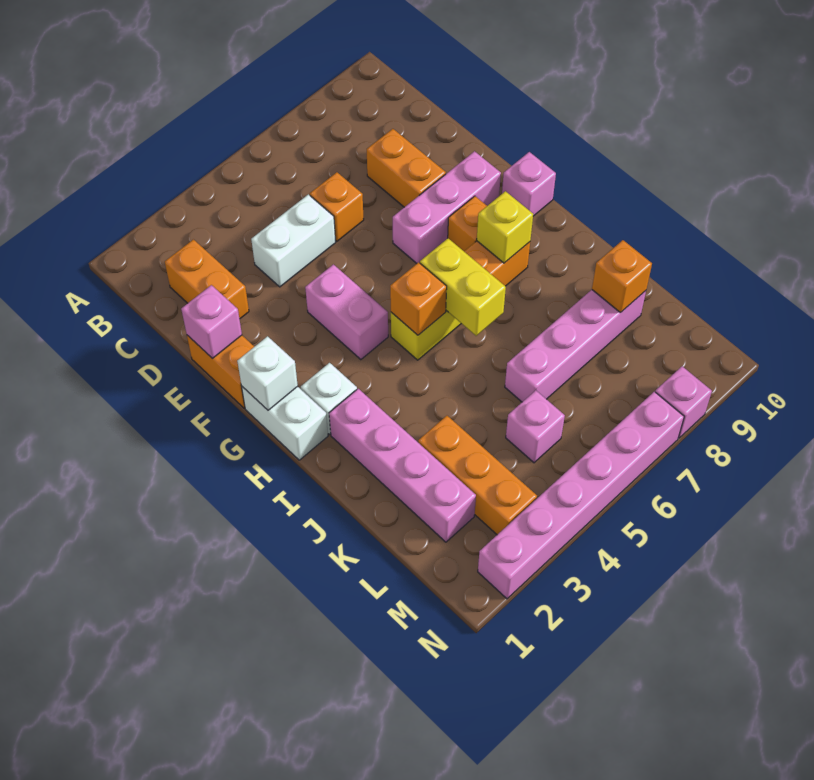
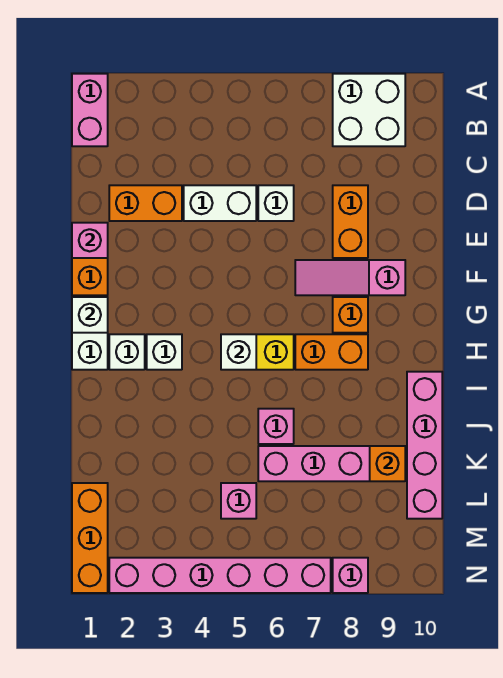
none -> white brick A8:B9 level 1
orange brick C2:D2 level 1 -> orange brick D2:D3 level 1
orange brick D6 level 1 -> white brick D6 level 1
pink brick F4:G4 level 1 -> pink brick A1:B1 level 1
pink brick F7:F9 level 1 -> pink slope F7:F9 level 1 top 9
pink brick G10 level 1 -> pink brick J6 level 1
none -> white brick H3 level 1
orange brick H5 level 2 -> white brick H5 level 2
yellow brick H6:I6 level 2 -> none
yellow brick H8 level 2 -> none
pink brick I2:L2 level 1 -> pink brick I10:L10 level 1
orange brick K3:M3 level 1 -> orange brick L1:N1 level 1

